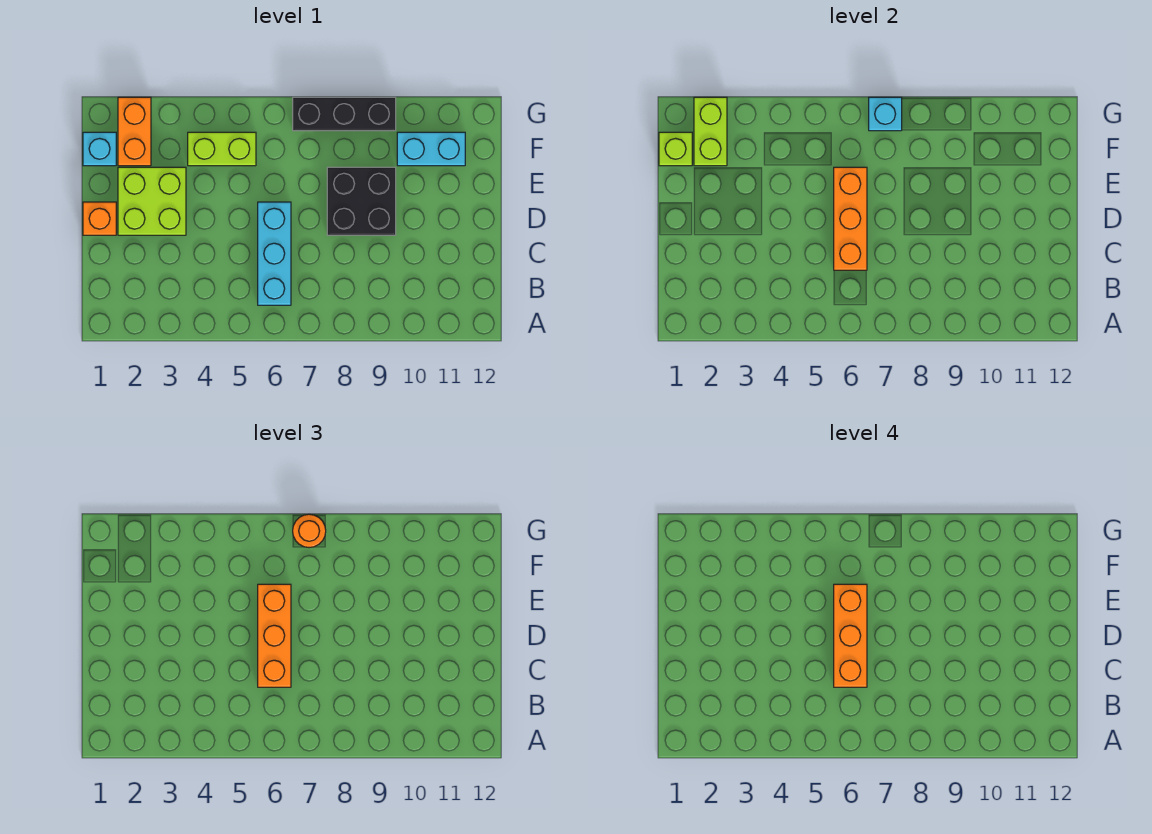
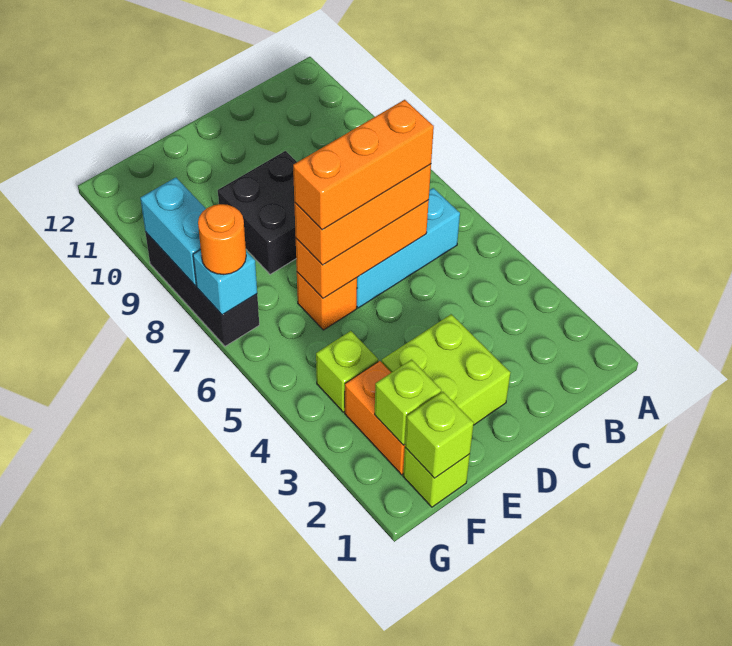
orange brick D1 level 1 -> orange brick E6 level 1
cyan brick F1 level 1 -> lime brick F1 level 1
orange brick F2:G2 level 1 -> orange brick F2:F3 level 1
lime brick F2:G2 level 2 -> lime brick F2 level 2
lime brick F4:F5 level 1 -> lime brick F4 level 1
cyan brick F10:F11 level 1 -> cyan brick G8:G9 level 2

